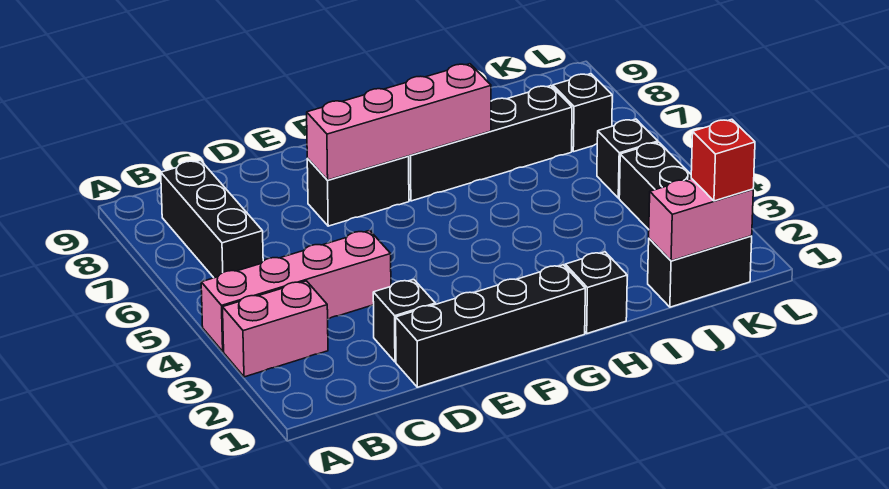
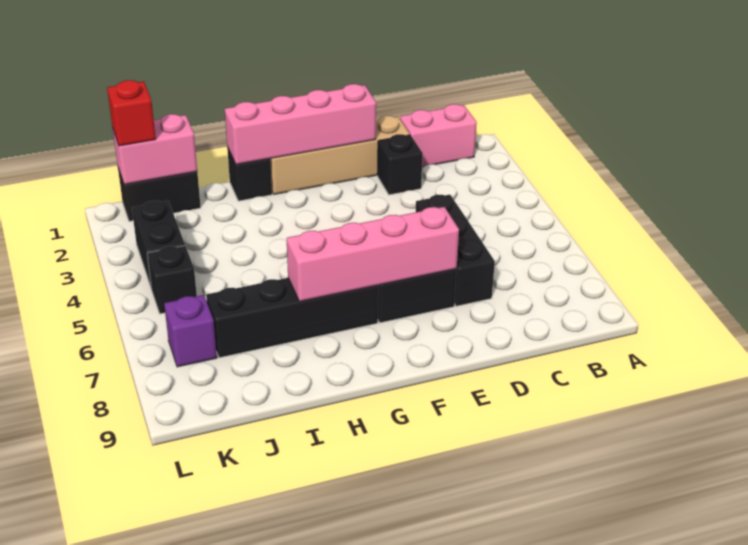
pink brick A3:B3 level 1 -> pink brick B1:C1 level 1
pink brick A4:D4 level 1 -> pink brick E1:H1 level 2
black brick B6:B8 level 1 -> black brick D5:D7 level 1
black brick D1:G1 level 1 -> tan brick D1:G1 level 1
black brick K7 level 1 -> purple brick K7 level 1

